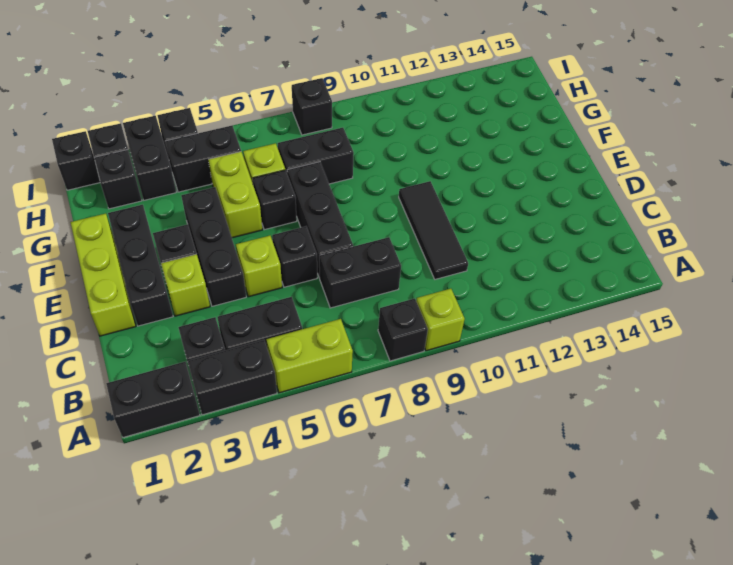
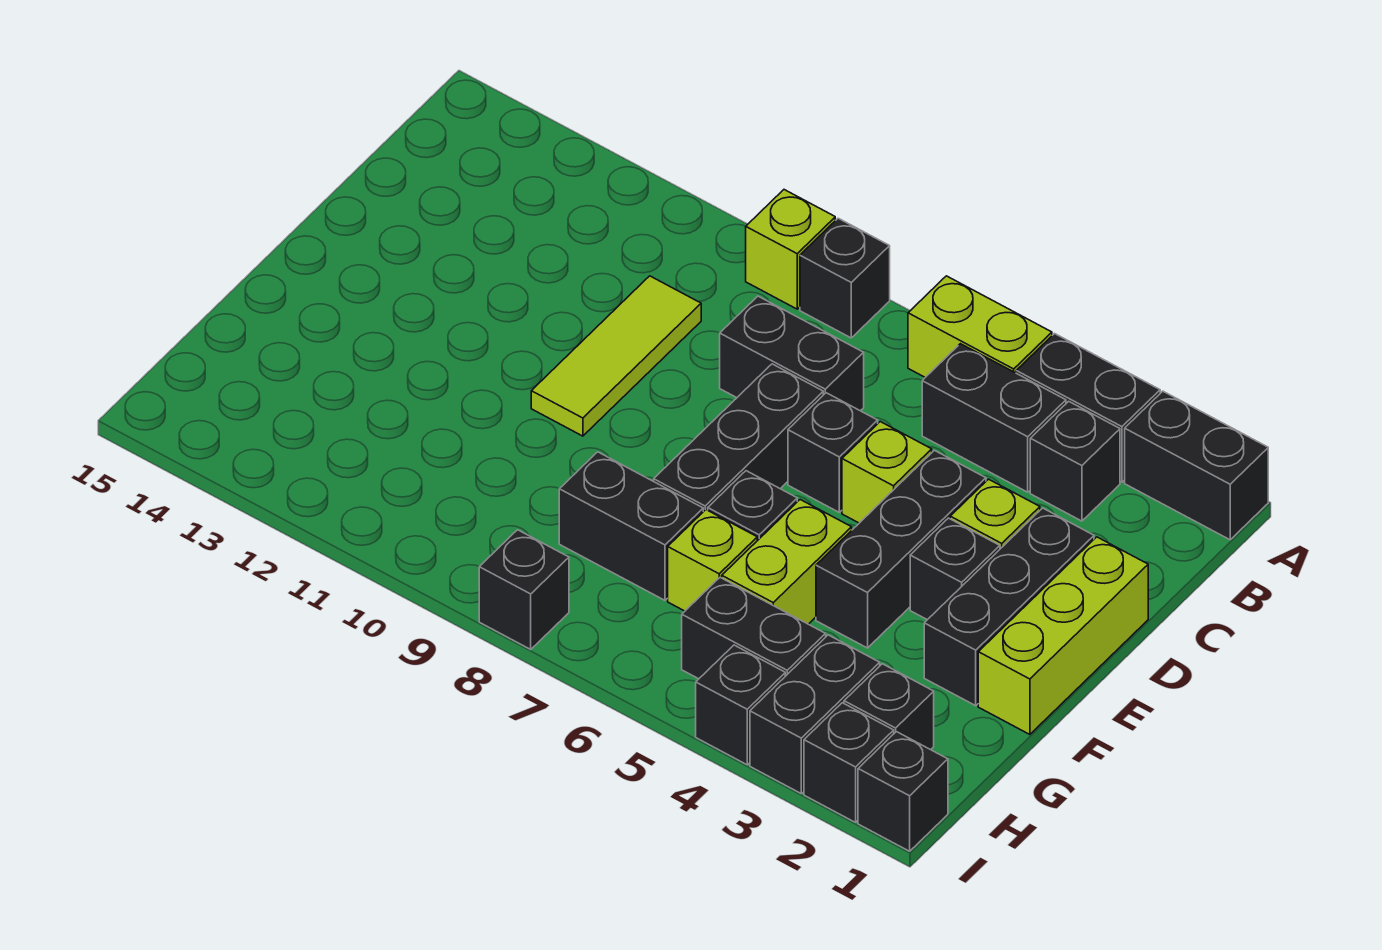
black tile C10:E10 level 1 -> lime tile C10:E10 level 1

